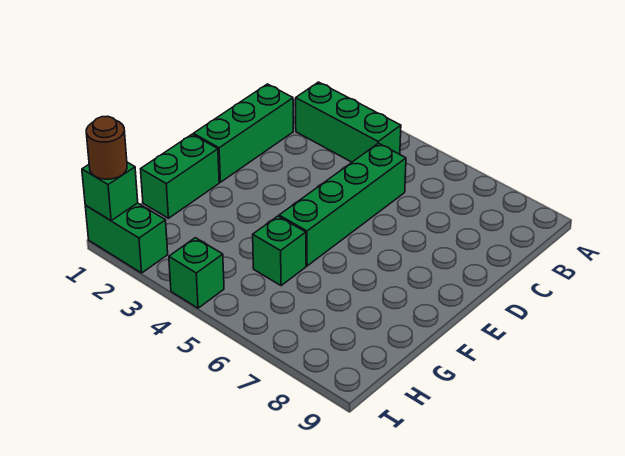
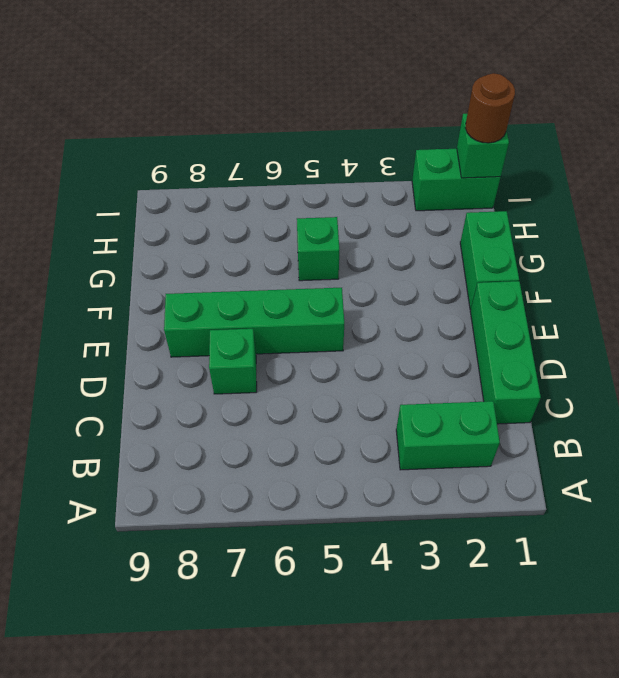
green brick B2:B4 level 1 -> green brick B2:B3 level 1
green brick C5:F5 level 1 -> green brick E5:E8 level 1
green brick I4 level 1 -> green brick D7 level 1

